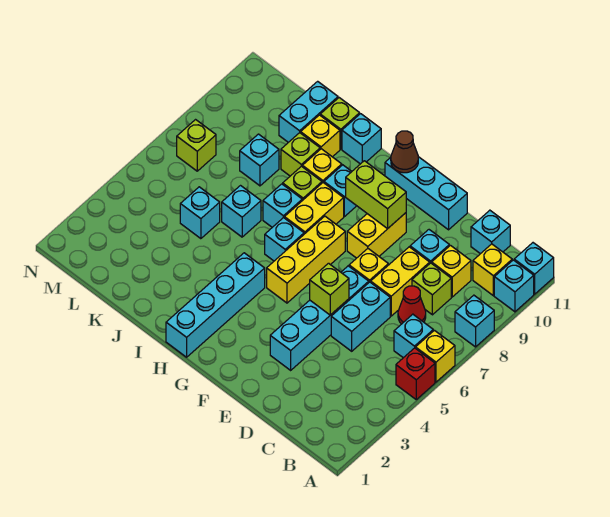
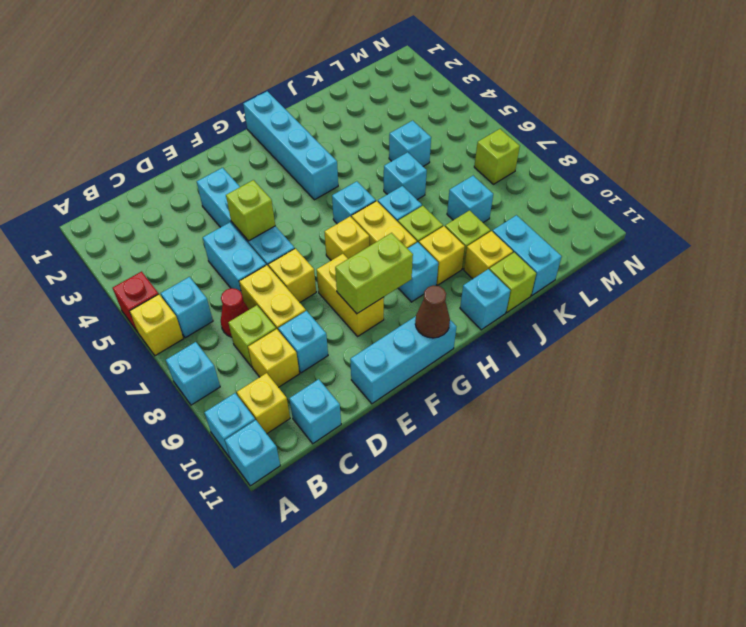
yellow brick G5:G7 level 1 -> yellow brick G7 level 1

